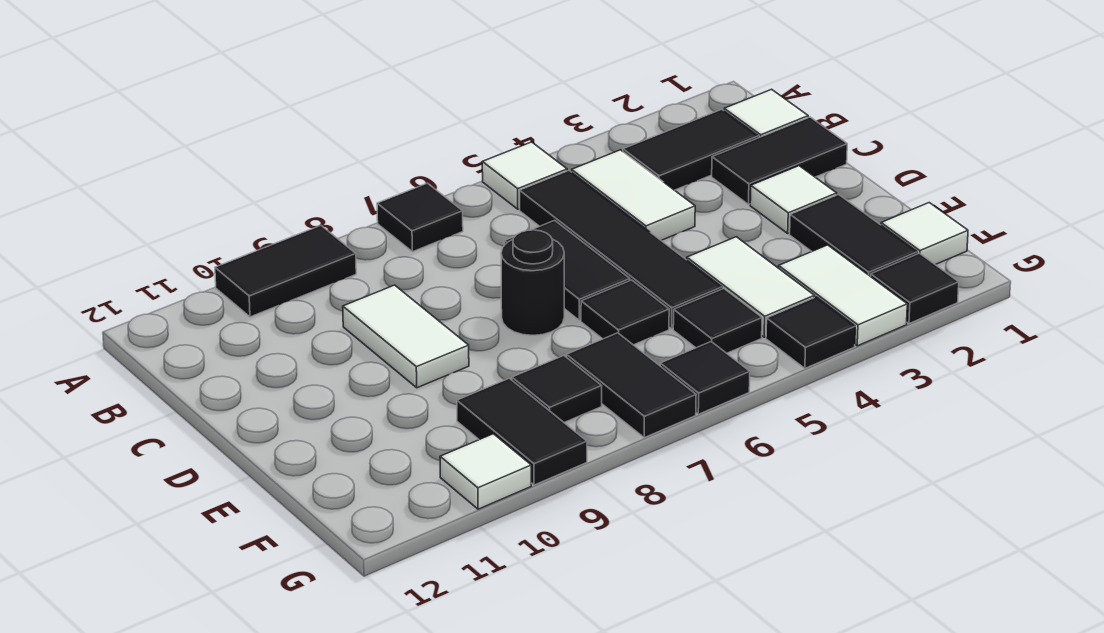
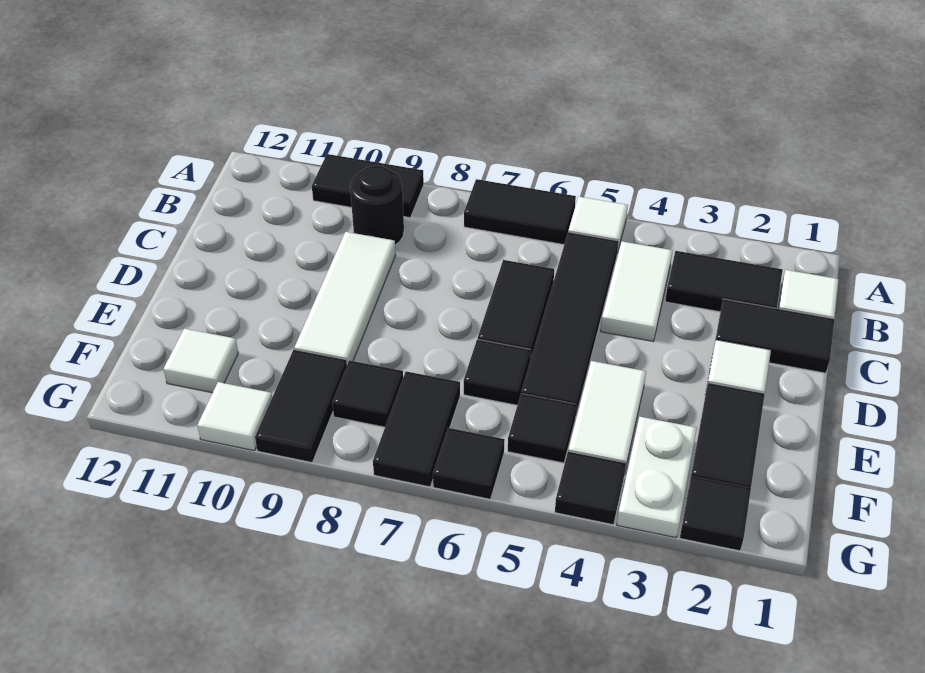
black tile A7 level 1 -> black tile A6:A7 level 1
white tile C9:D9 level 1 -> white tile C9:E9 level 1
black round brick D7 level 1 -> black round brick B9 level 1
white tile F1 level 1 -> white tile F11 level 1
white tile F3:G3 level 1 -> white plate F3:G3 level 1

